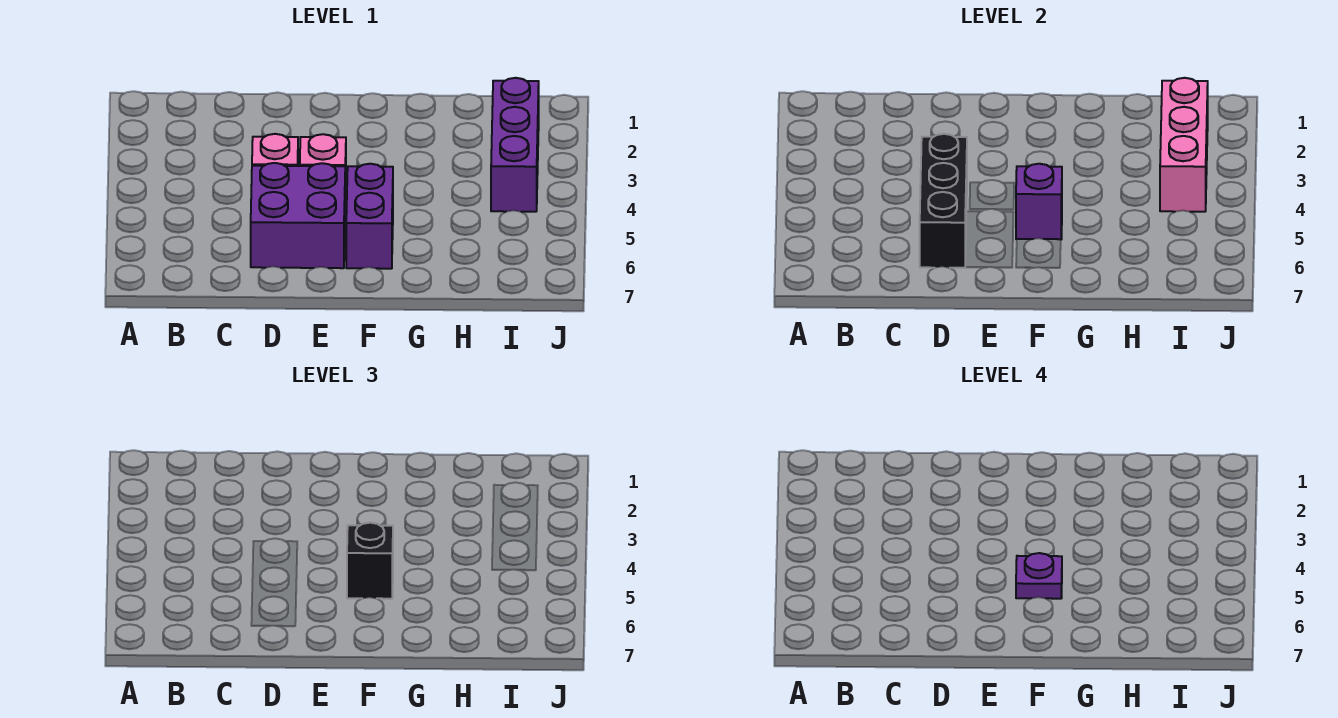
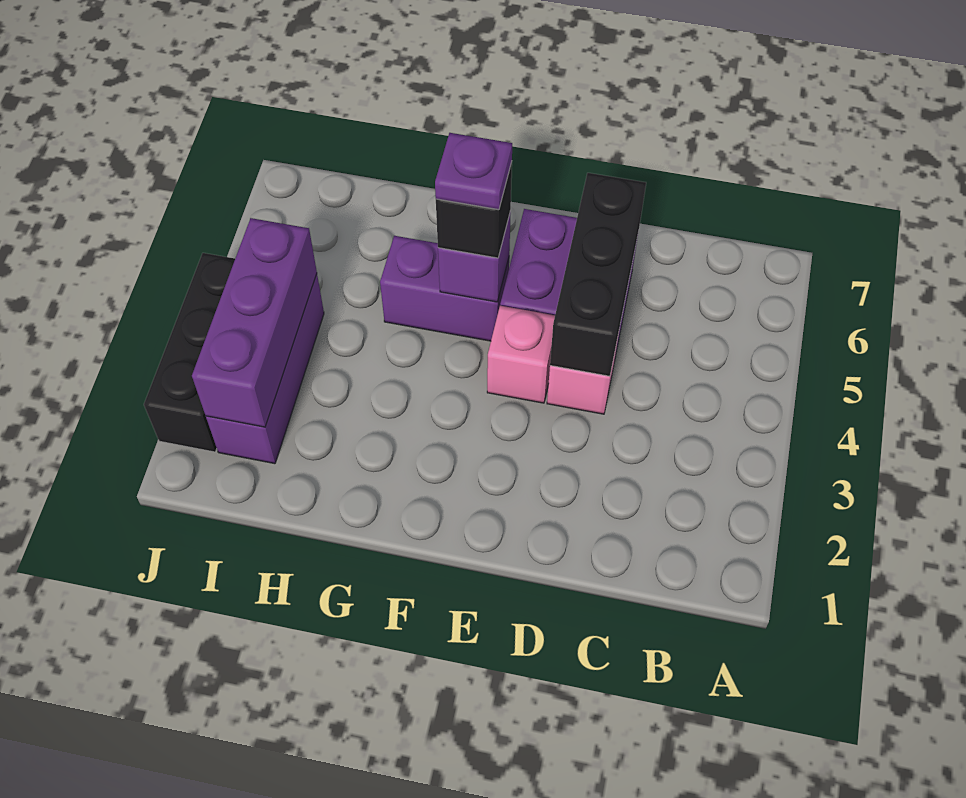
purple brick F5:F6 level 1 -> purple brick F5:G5 level 1
pink brick I2:I4 level 2 -> purple brick I2:I4 level 2
none -> black brick J2:J4 level 1

